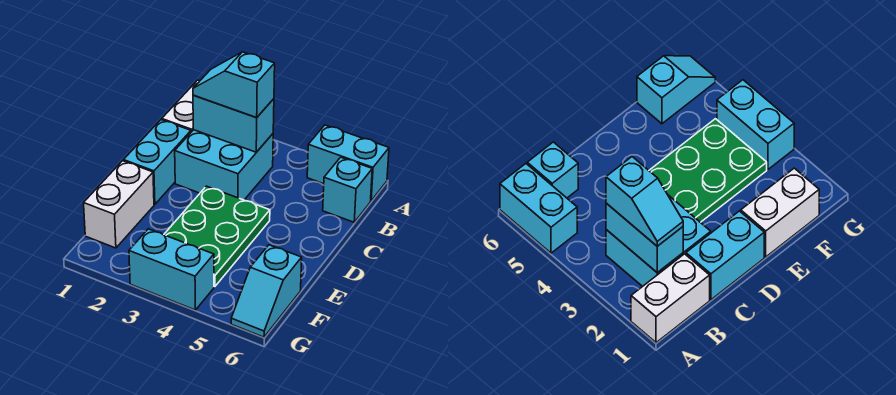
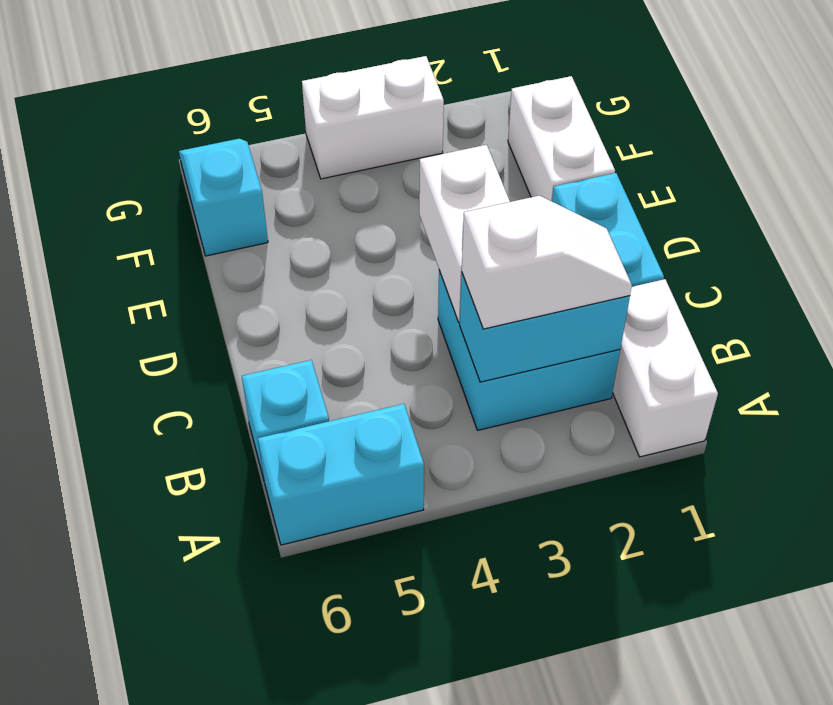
cyan slope B2:B3 level 3 top 3 -> white slope B2:B3 level 3 top 3
none -> white brick C3:D3 level 2
green plate D3:F4 level 1 -> none
cyan brick G3:G4 level 1 -> white brick G3:G4 level 1

